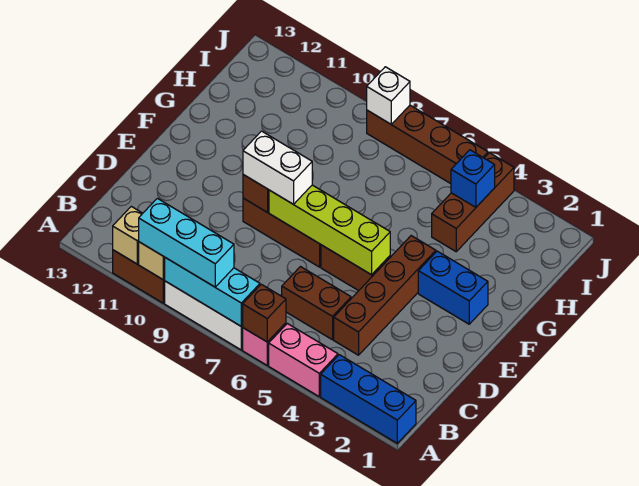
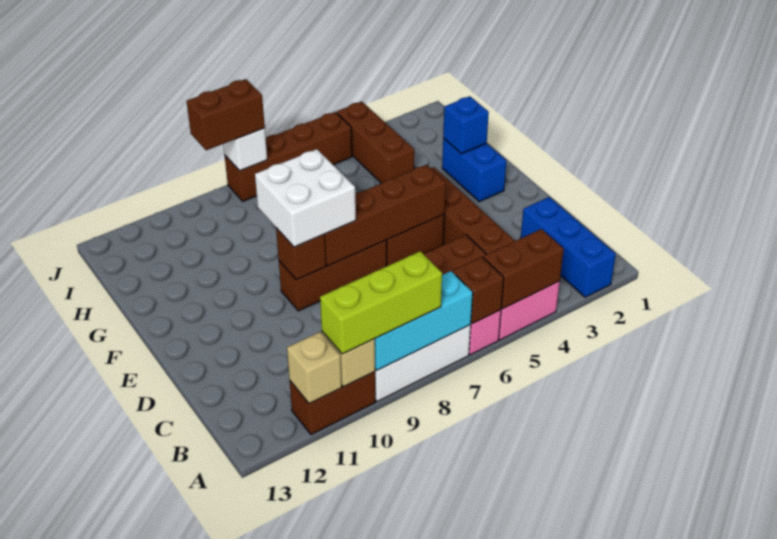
blue brick A1:A3 level 1 -> blue brick A2:C2 level 1
none -> brown brick A4:A5 level 2
cyan brick A8:A10 level 3 -> lime brick A8:A10 level 3
lime brick E5:E8 level 2 -> brown brick E5:E8 level 2
white brick E8:E9 level 3 -> white brick E8:F9 level 3
blue brick F2:F3 level 1 -> blue brick F2:G2 level 1
blue brick I4 level 2 -> blue brick G2 level 2
none -> brown brick J8:J9 level 3

